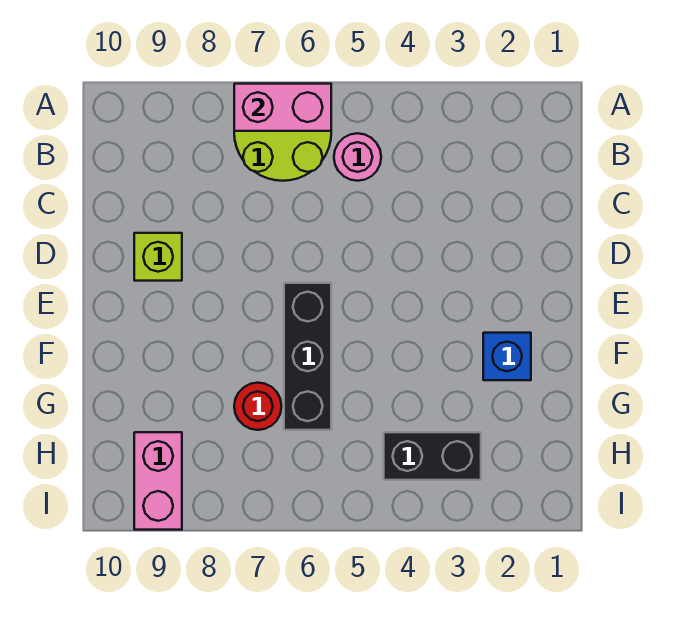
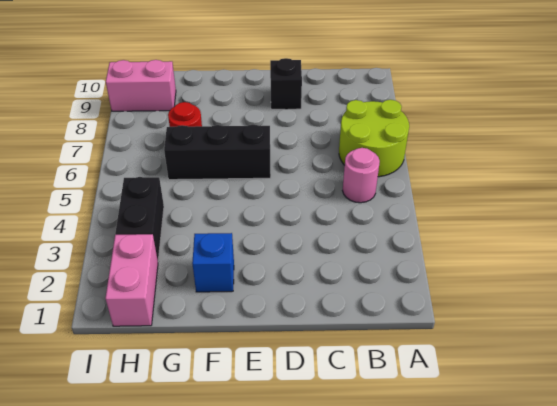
pink brick A6:A7 level 2 -> pink brick H1:H2 level 1
lime brick D9 level 1 -> black brick D9 level 1

